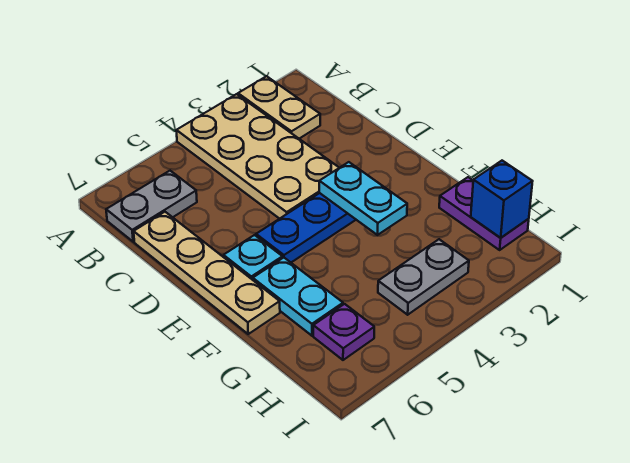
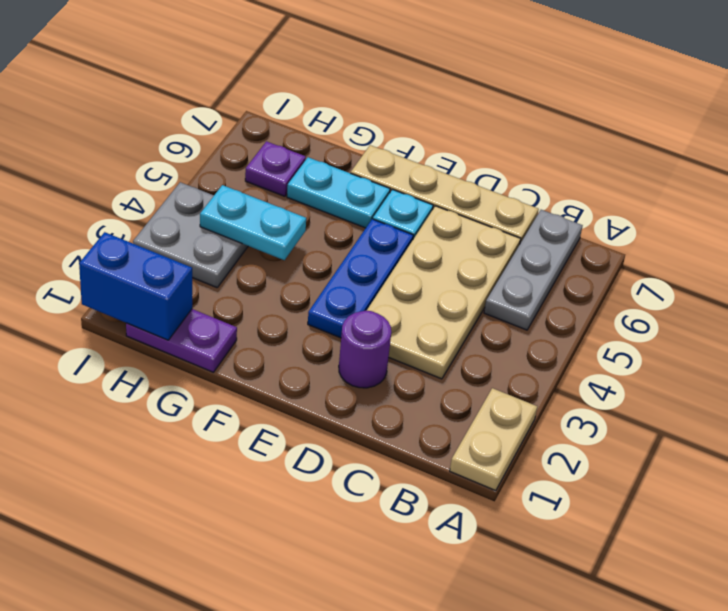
tan plate A2:B2 level 1 -> tan plate A1:A2 level 1
tan plate A3:D4 level 1 -> tan plate C3:D6 level 1
grey plate B6:B7 level 1 -> grey plate B5:B7 level 1
none -> purple round brick D2 level 1
cyan plate E3:F3 level 2 -> cyan plate G4:H4 level 2
blue brick H1 level 2 -> blue brick H1:I1 level 2
grey plate H3:H4 level 1 -> grey plate H3:I4 level 1

